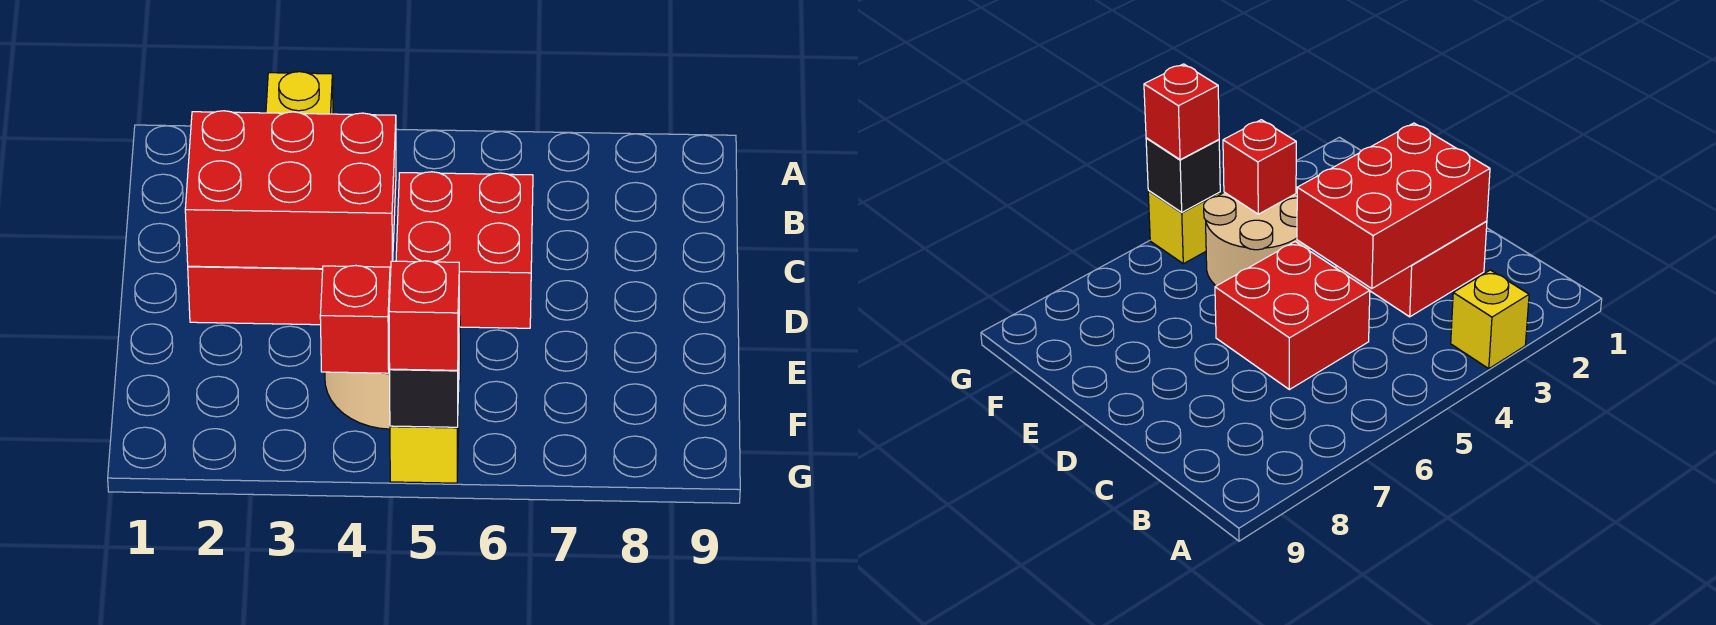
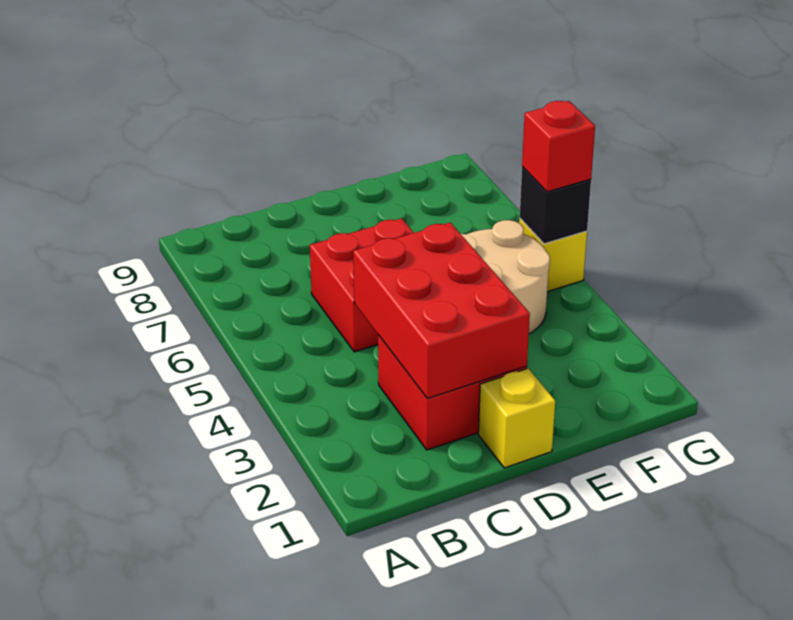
yellow brick A3 level 1 -> yellow brick D1 level 1
red brick F4 level 2 -> none

